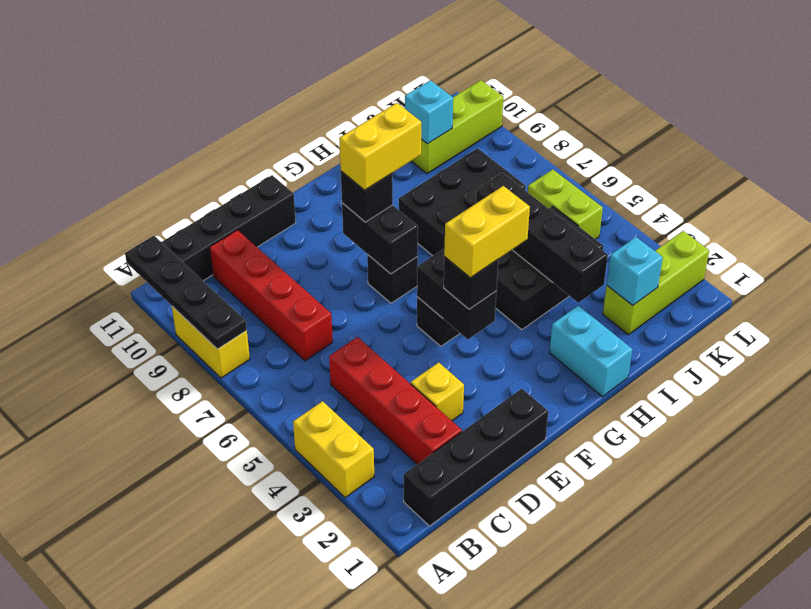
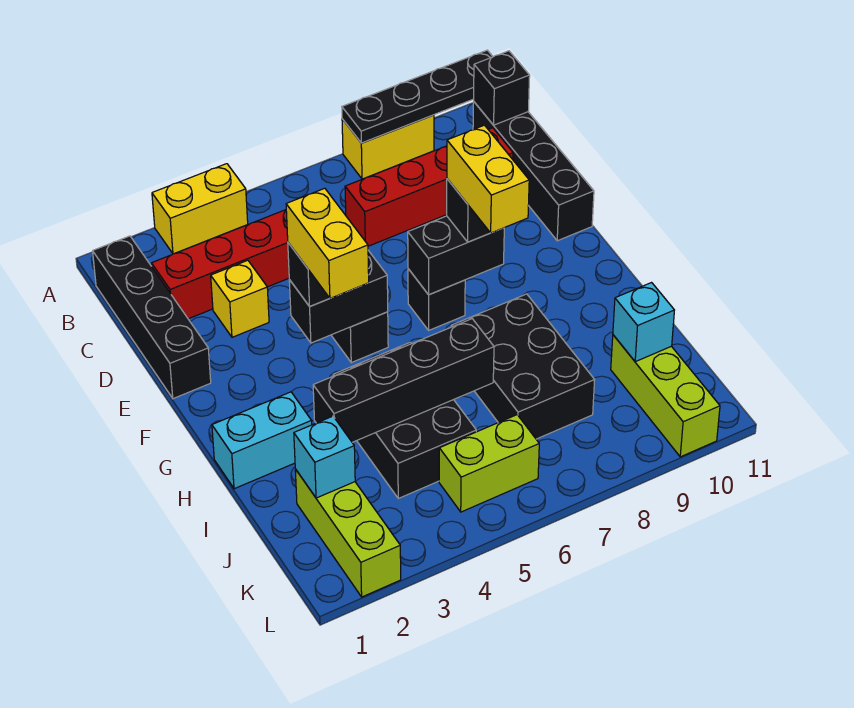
none -> black brick B11 level 2

